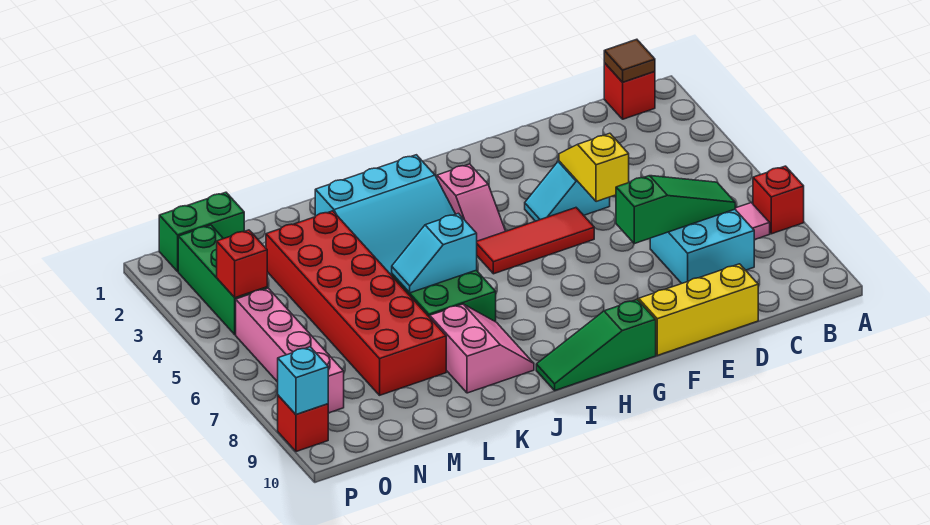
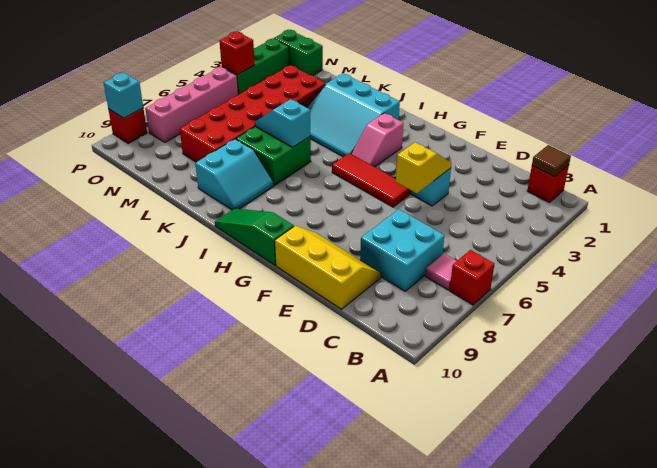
green slope C7:E7 level 2 top E -> none
pink slope J8:K9 level 1 top K -> cyan slope J8:K9 level 1 top K

